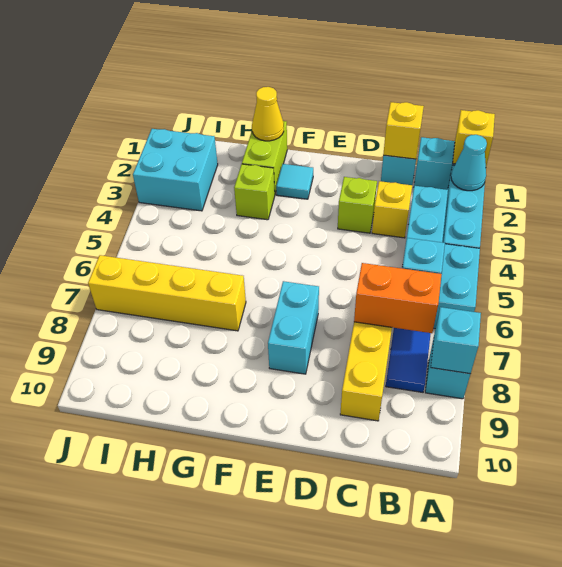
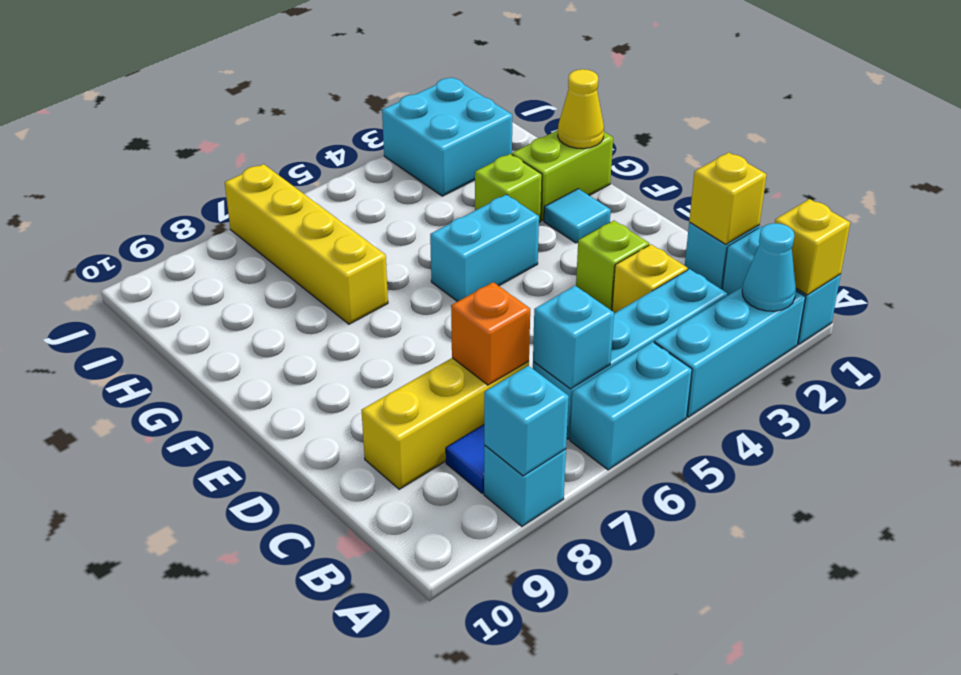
orange brick B7:C7 level 2 -> orange brick C7 level 2
cyan brick E7:E8 level 1 -> cyan brick F4:F5 level 1

